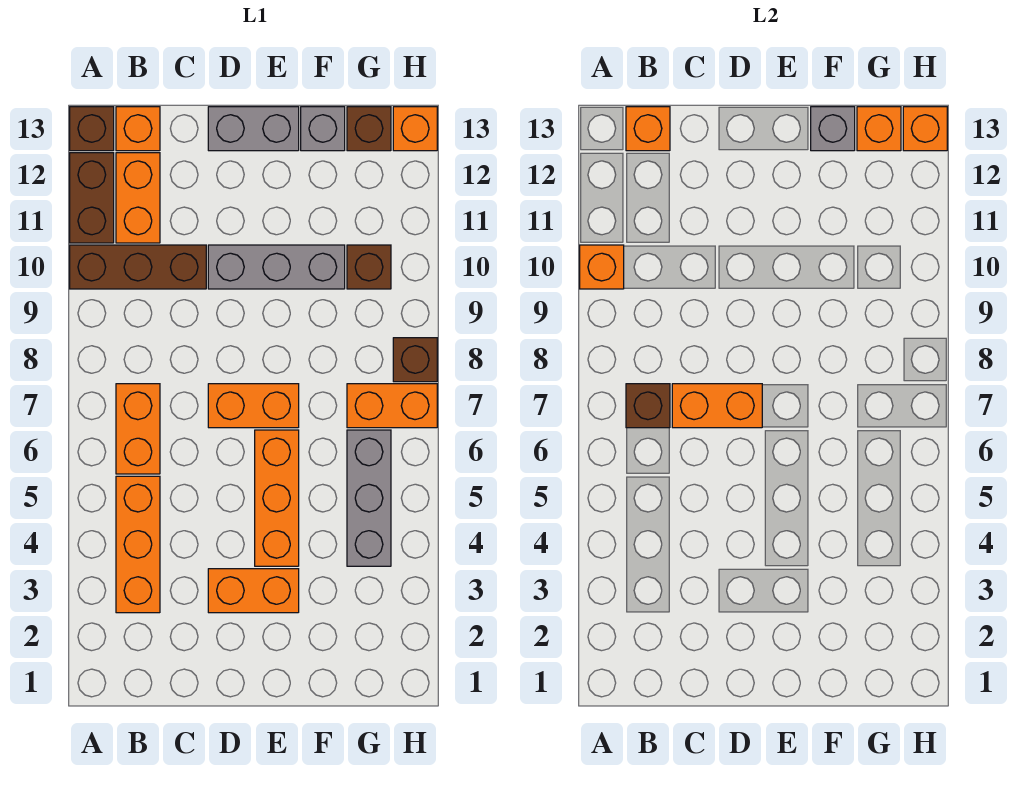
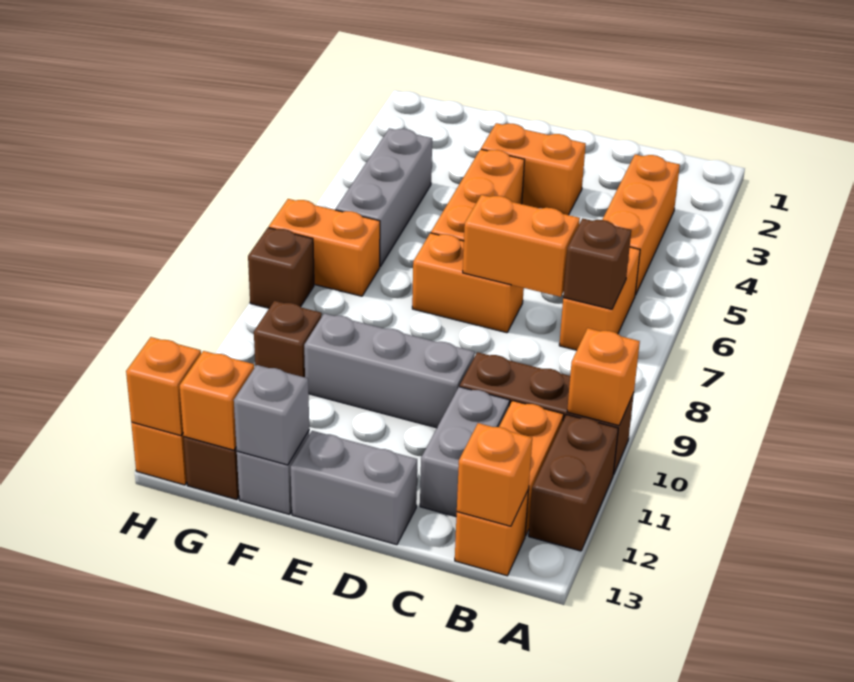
brown brick A13 level 1 -> none
none -> grey brick C11:C12 level 1

